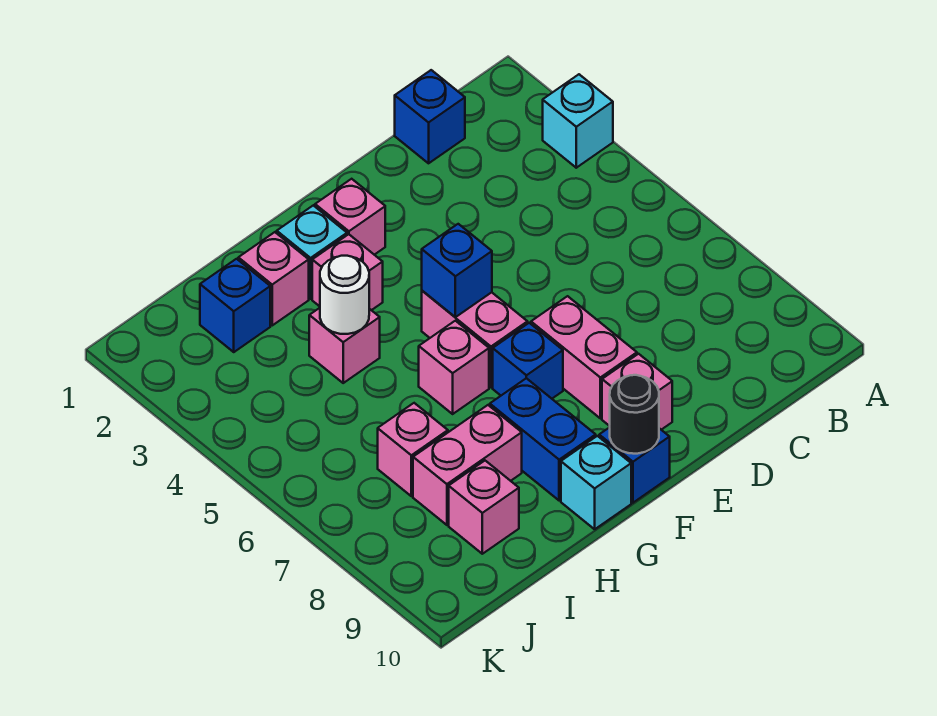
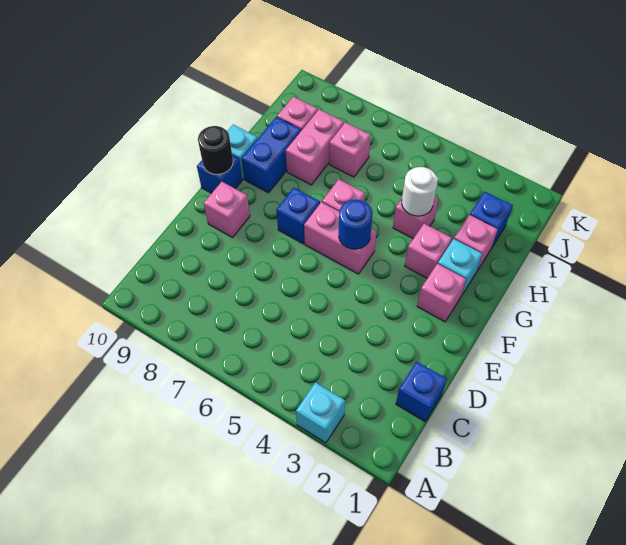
pink brick E7:E8 level 1 -> none
blue brick F5 level 2 -> blue round brick F5 level 2
blue brick G8:G9 level 1 -> blue brick G9:H9 level 1

